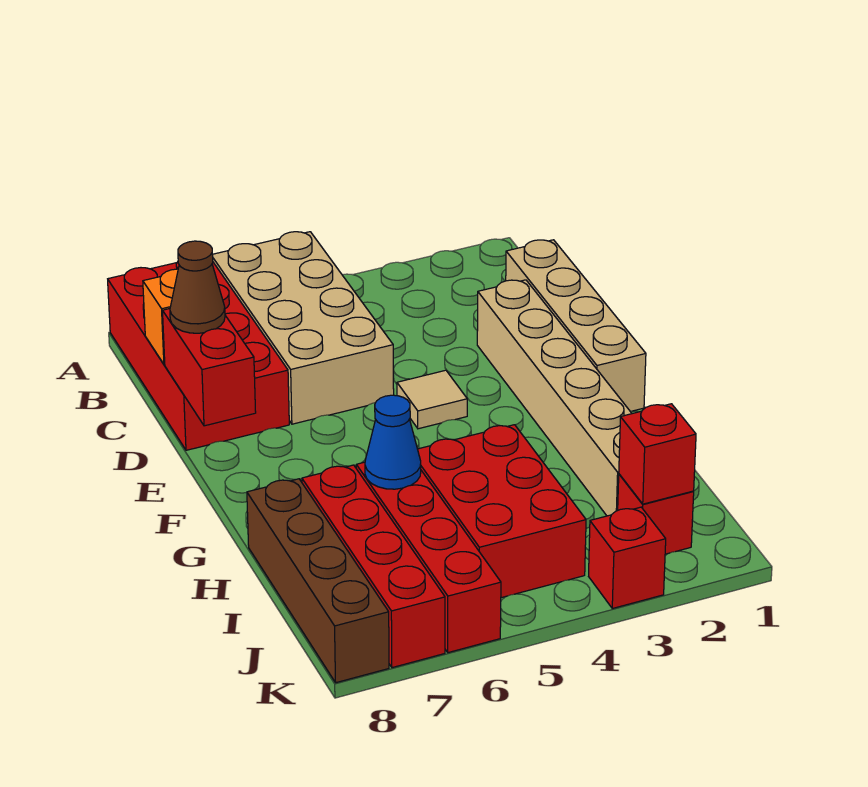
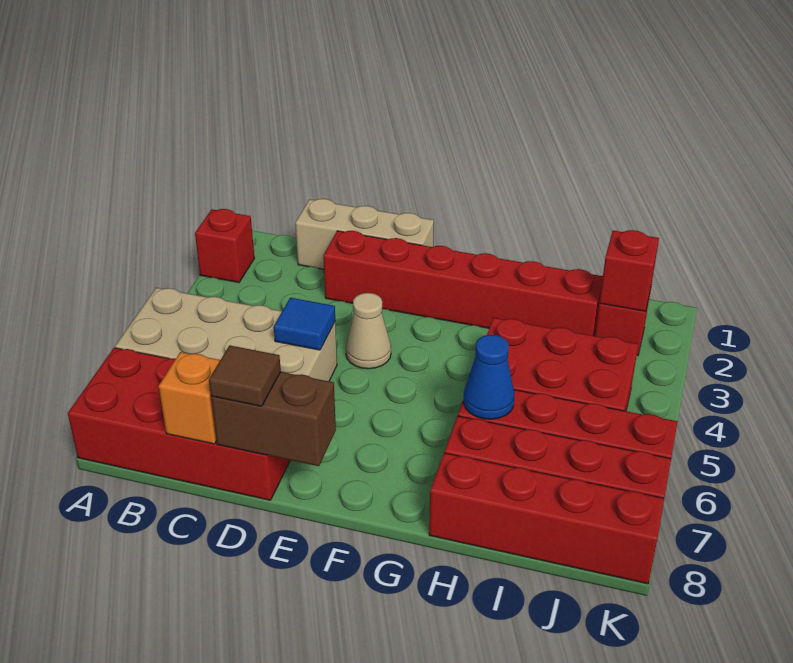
tan brick C1:F1 level 1 -> tan brick C1:E1 level 1
tan brick D2:I2 level 1 -> red brick D2:I2 level 1
none -> blue tile D5 level 2
red brick D8:E8 level 2 -> brown brick D8:E8 level 2
brown cone D8 level 3 -> brown tile D8 level 3
tan tile E4 level 1 -> tan cone E4 level 1
brown brick H8:K8 level 1 -> red brick H8:K8 level 1
red brick K3 level 1 -> red brick A2 level 1

